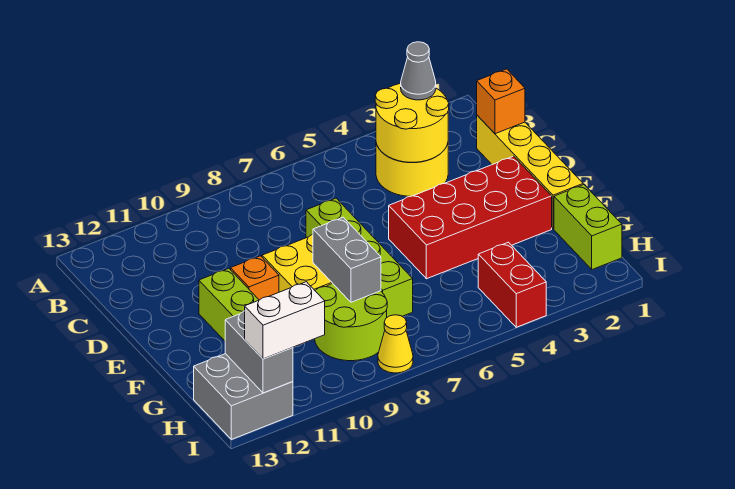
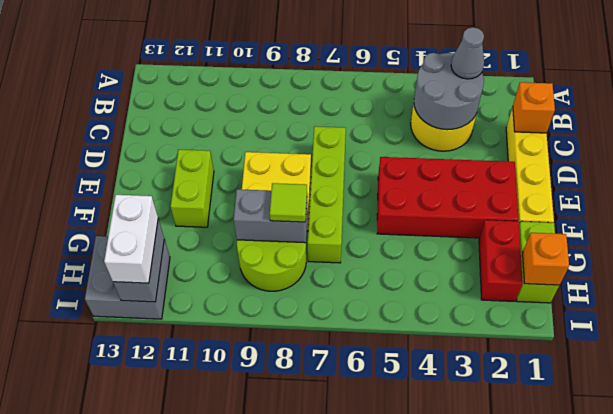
yellow round brick B3:C4 level 2 -> grey round brick B3:C4 level 2
orange brick E10 level 1 -> orange brick H1 level 2
grey brick F8:G8 level 2 -> grey brick G8:G9 level 2
none -> lime tile G8 level 3
red brick H4:I4 level 1 -> red brick G2:H2 level 1
yellow cone I8 level 1 -> none
white brick I11:I12 level 3 -> white brick H12:I12 level 3

